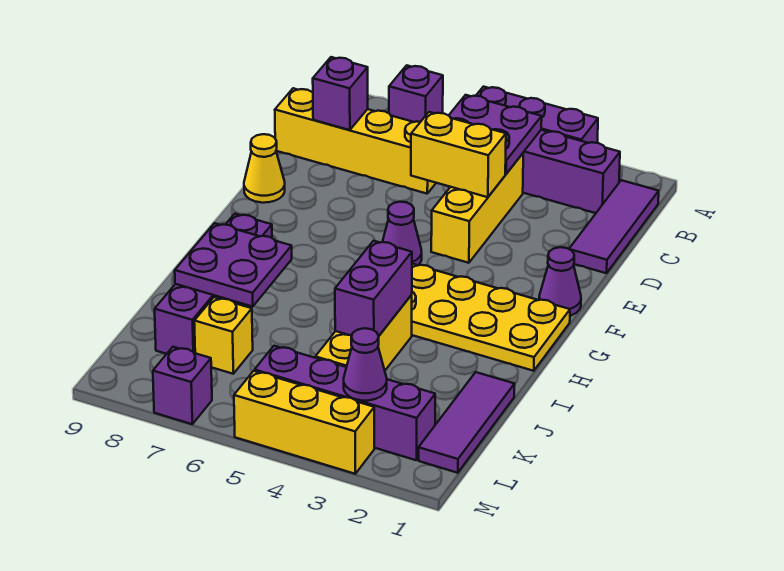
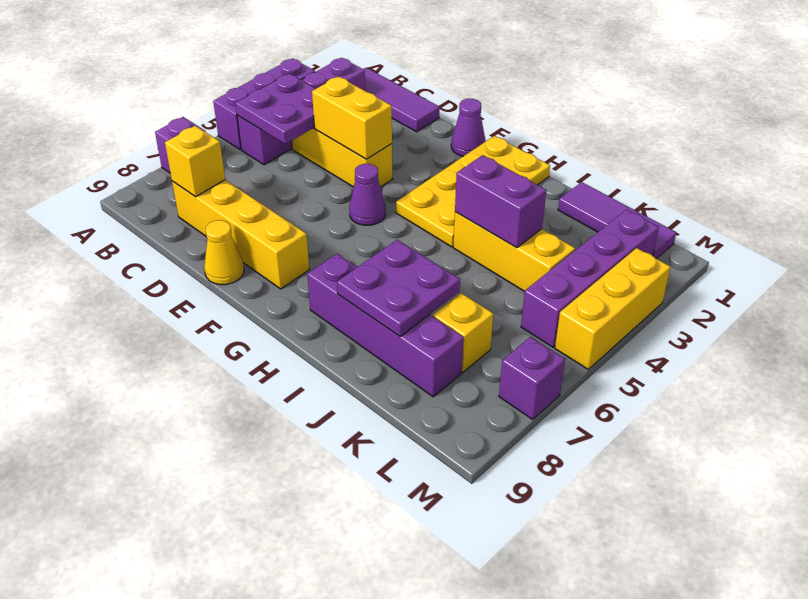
yellow brick C6:C9 level 1 -> yellow brick C8:F8 level 1
purple brick C8 level 2 -> yellow brick C8 level 2
yellow brick D4:D5 level 2 -> yellow brick D4:E4 level 2
purple cone L3 level 2 -> none

